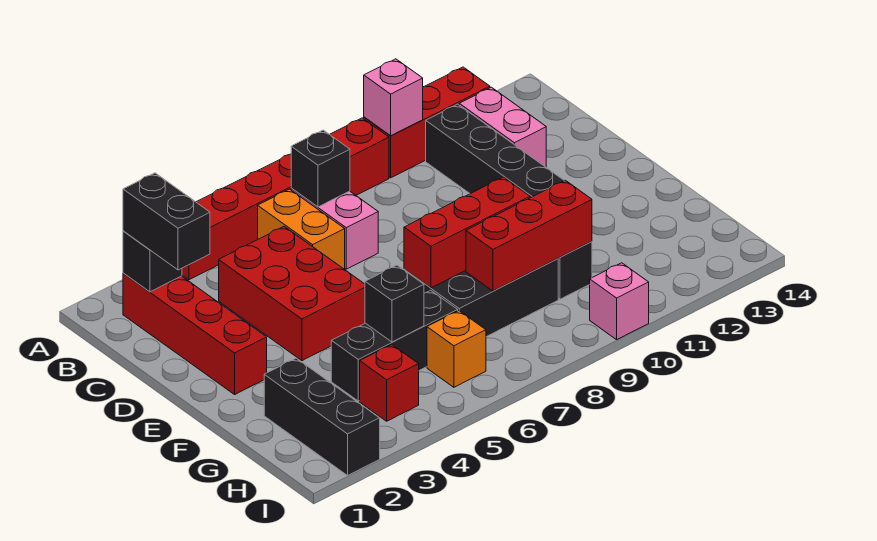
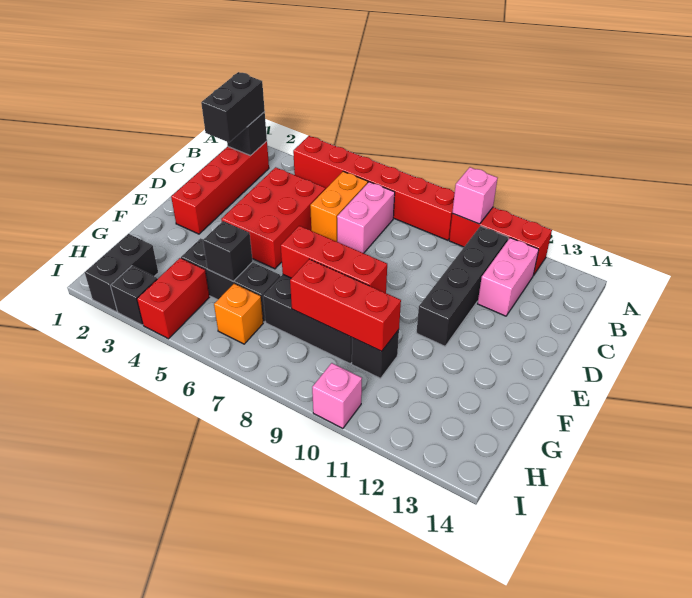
black brick B7 level 2 -> black brick I3 level 1
black brick G2:I2 level 1 -> black brick H2:I2 level 1
red brick H4 level 1 -> red brick H4:I4 level 1

